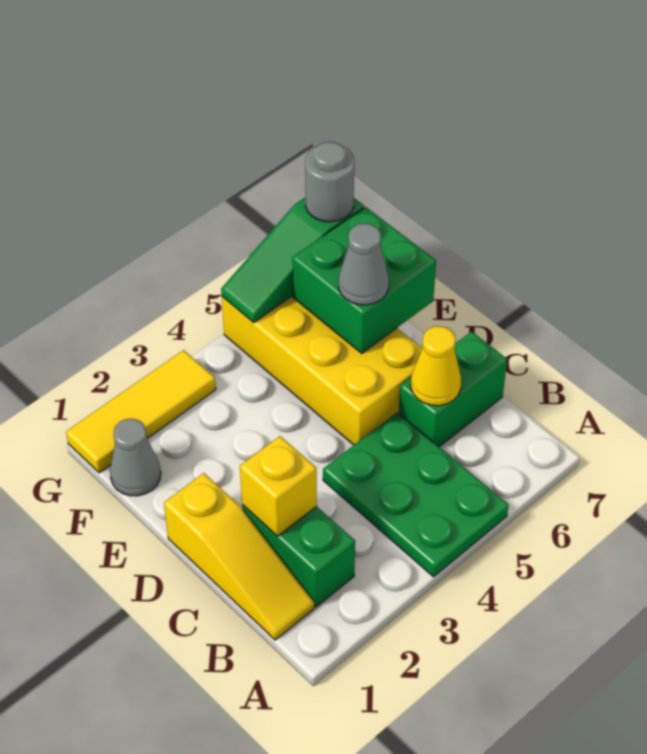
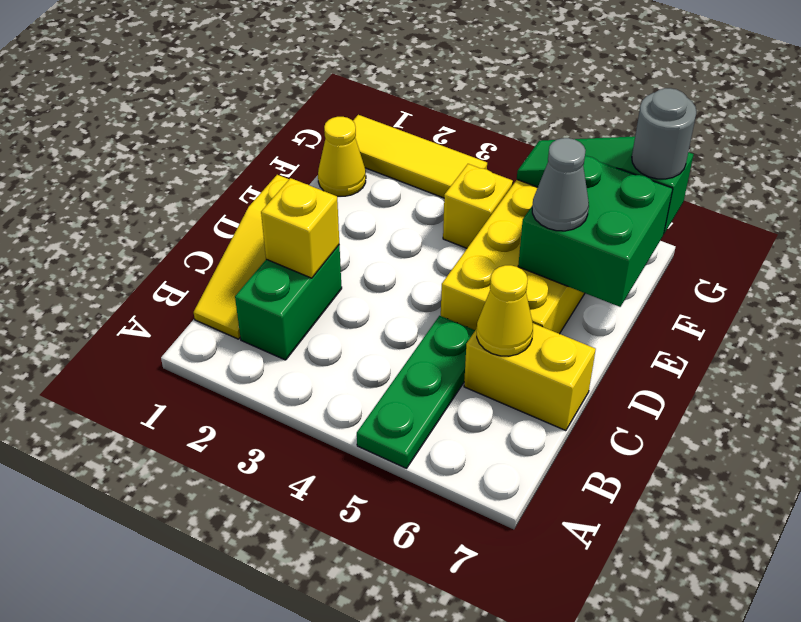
green plate A4:C5 level 1 -> green plate A5:C5 level 1
green brick C6:C7 level 1 -> yellow brick C6:C7 level 1
grey cone F1 level 1 -> yellow cone F1 level 1
none -> yellow brick F4 level 1

